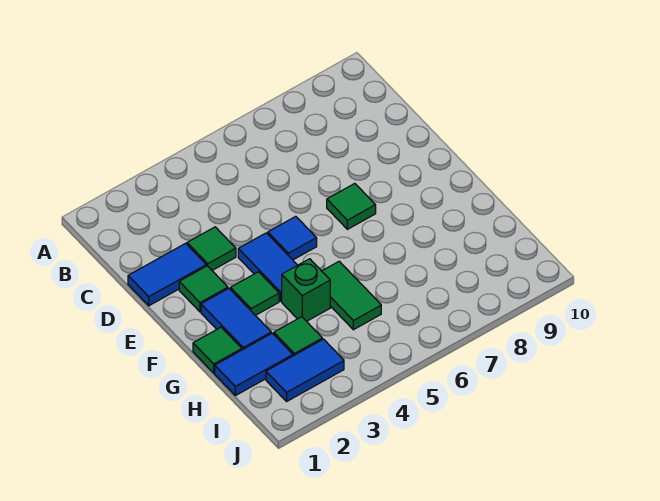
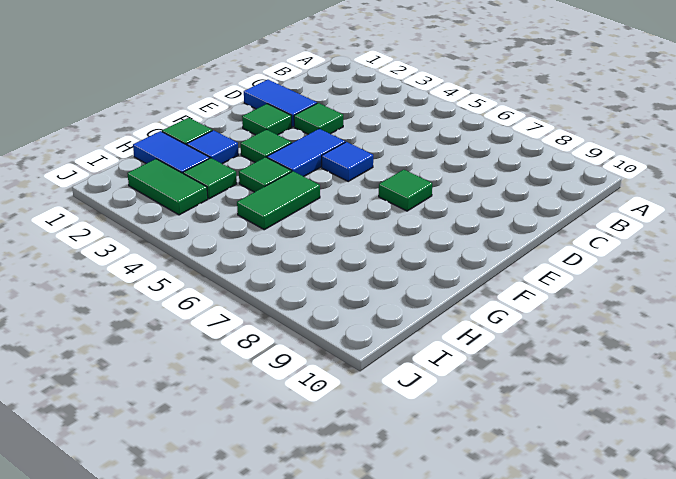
blue tile F2:G2 level 1 -> blue tile G2 level 1
green brick G4 level 1 -> green tile G4 level 1
blue tile I2:I3 level 1 -> green tile I2:I3 level 1

